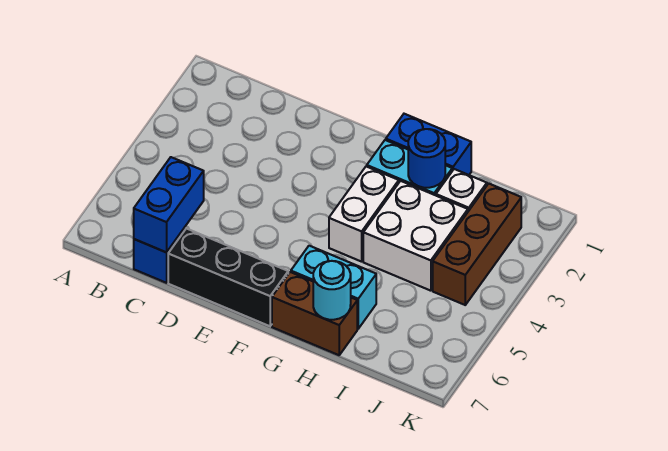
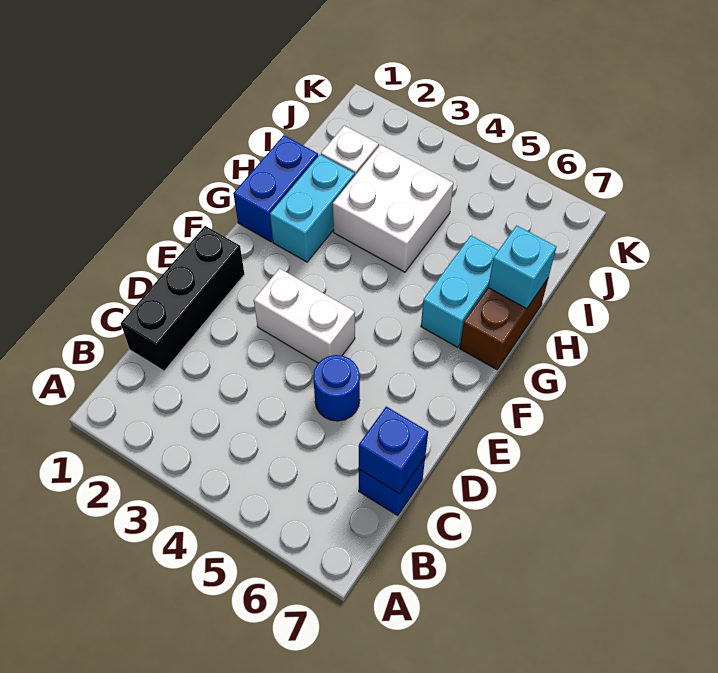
blue brick C6:C7 level 2 -> blue brick C7 level 2
black brick D7:F7 level 1 -> black brick C1:E1 level 1
white brick G3:G4 level 1 -> white brick E3:E4 level 1
blue round brick H2 level 2 -> blue round brick D5 level 1
cyan round brick H7 level 2 -> cyan brick H7 level 2
brown brick J2:J4 level 1 -> none

